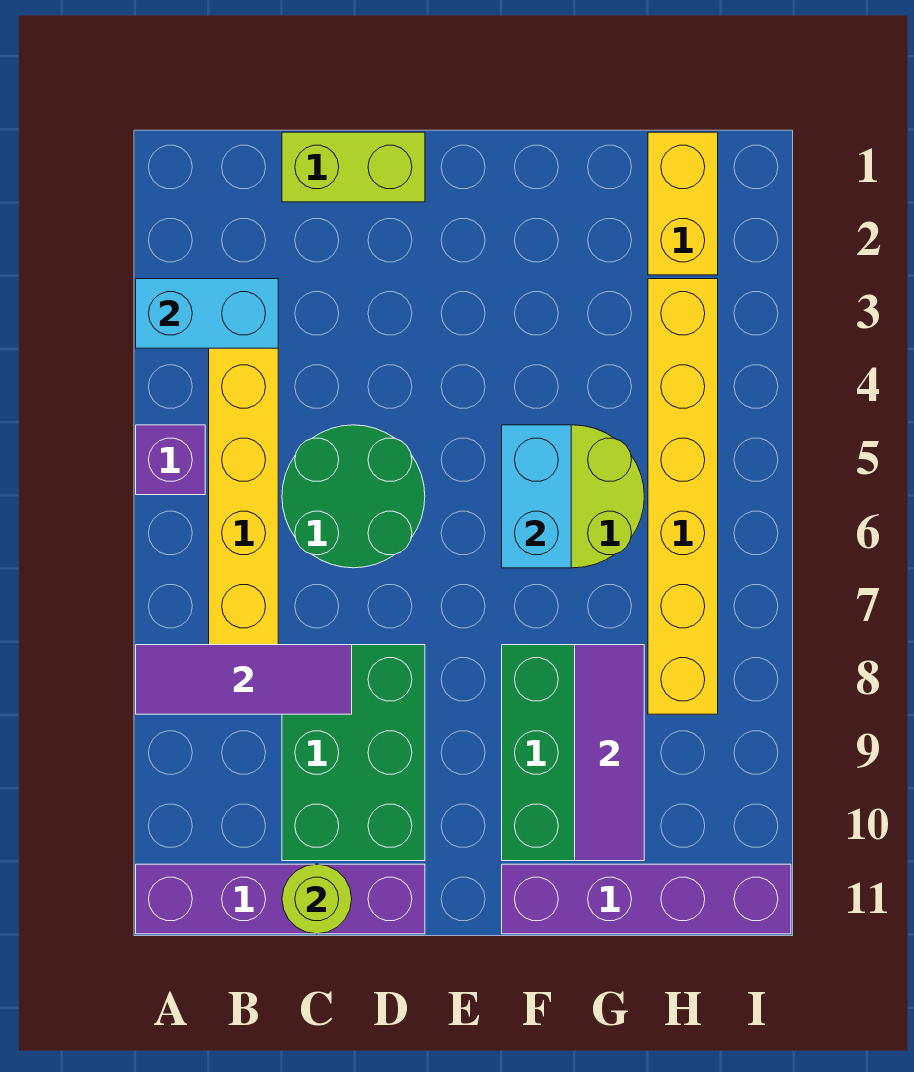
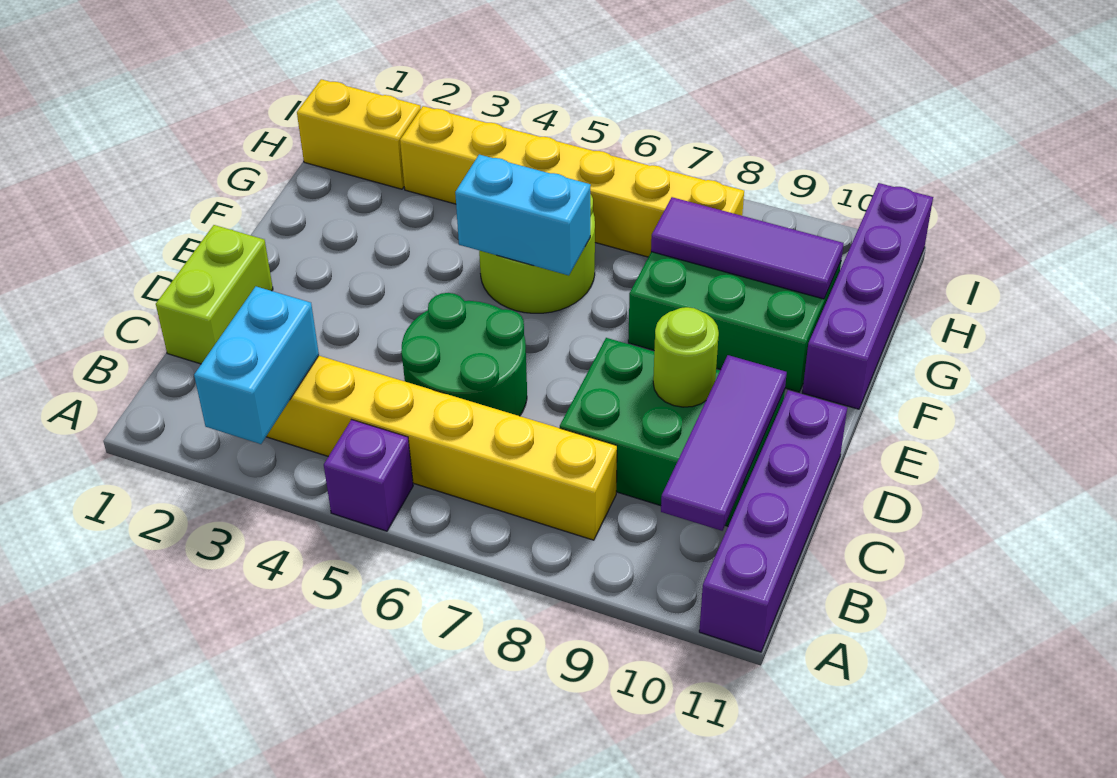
purple tile A8:C8 level 2 -> purple tile B10:D10 level 2
lime round brick C11 level 2 -> lime round brick D9 level 2

